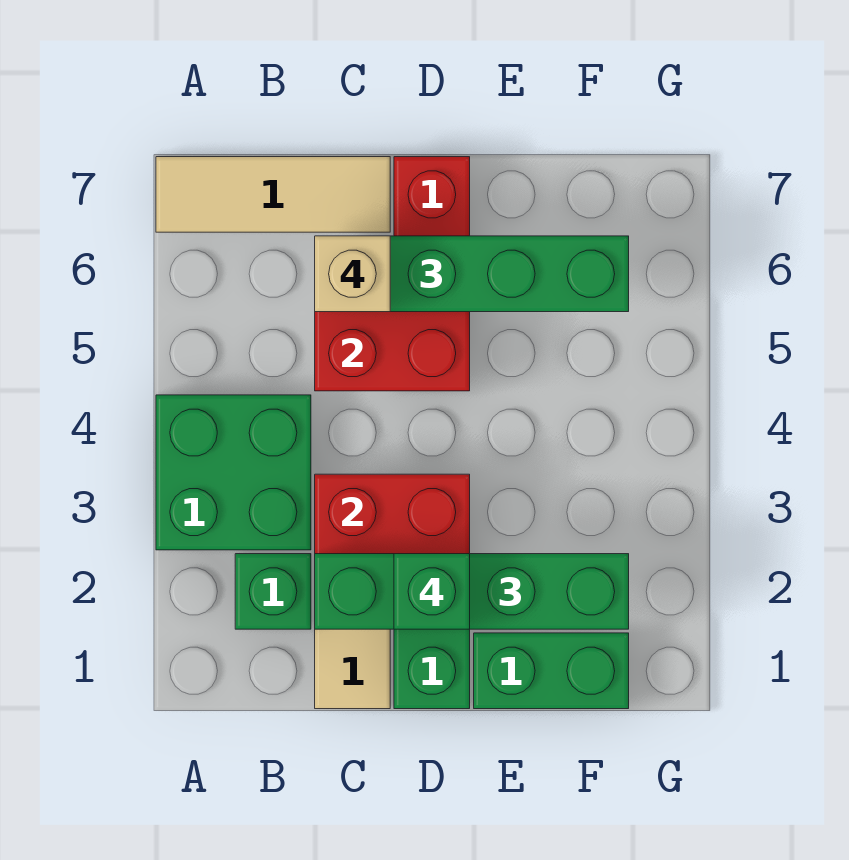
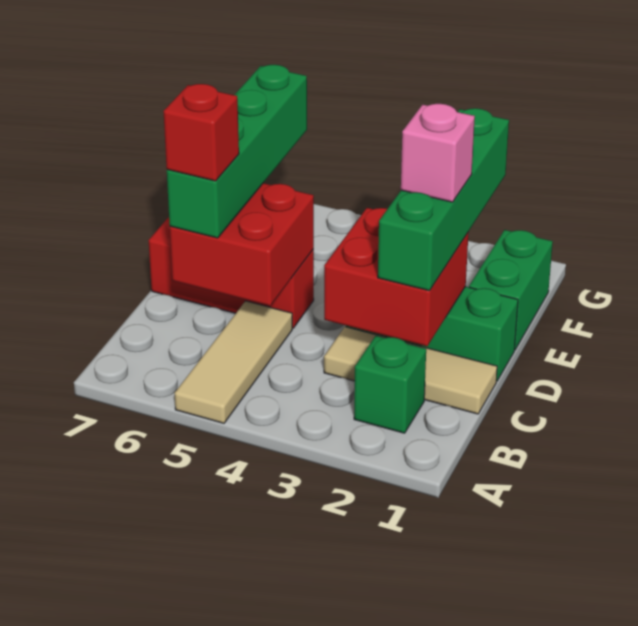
green brick A3:B4 level 1 -> none
tan tile A7:C7 level 1 -> tan tile A5:C5 level 1
tan brick C6 level 4 -> red brick C6 level 4
green brick D2 level 4 -> pink brick D2 level 4

